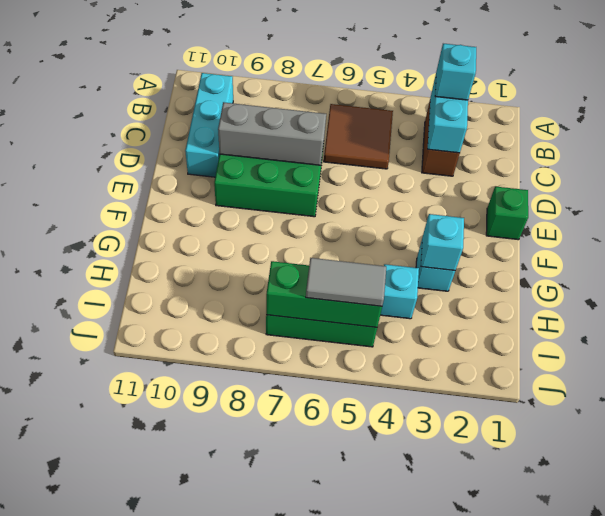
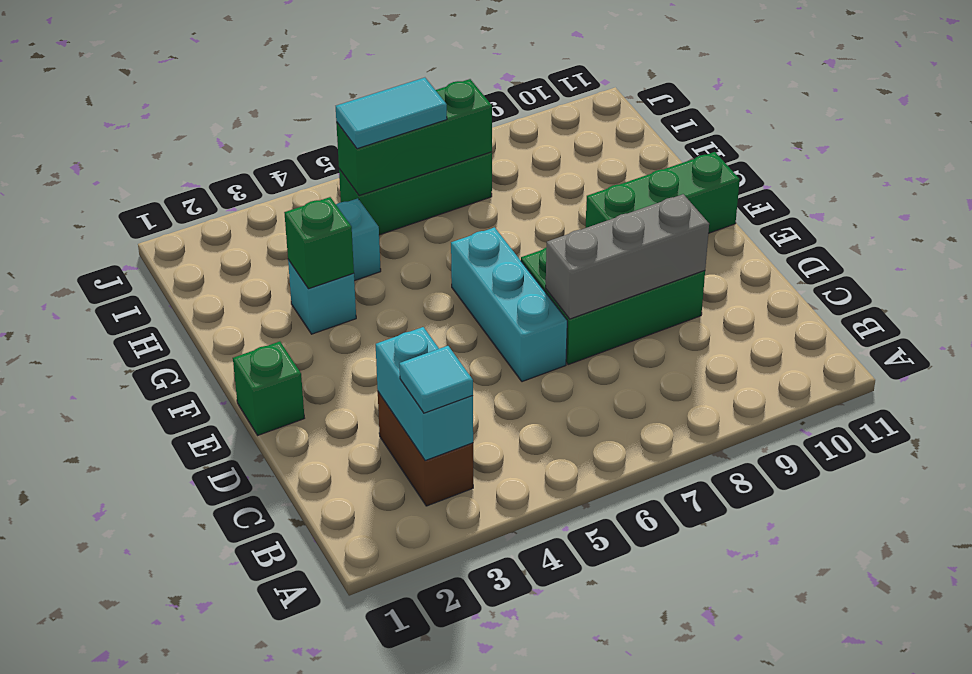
cyan brick B3 level 3 -> cyan tile B3 level 3
brown tile B5:C6 level 1 -> none
cyan brick B10:D10 level 1 -> cyan brick D6:F6 level 1
none -> green brick F9:F11 level 1
cyan brick G3 level 2 -> green brick G3 level 2
grey tile I5:I6 level 3 -> cyan tile I5:I6 level 3

